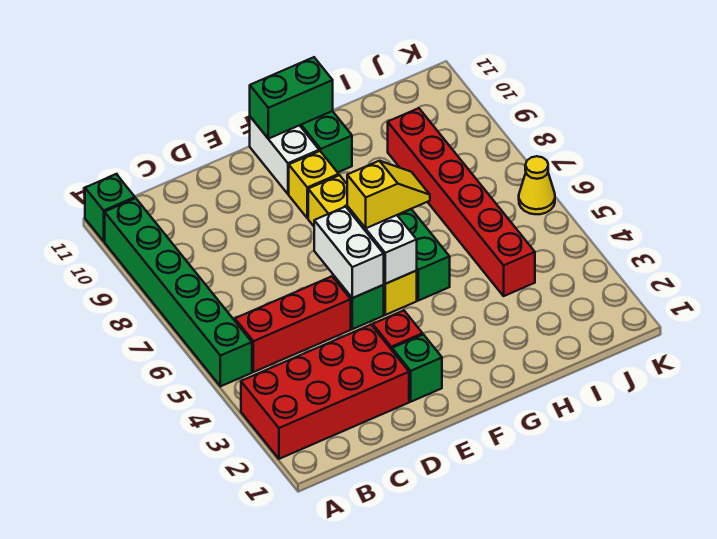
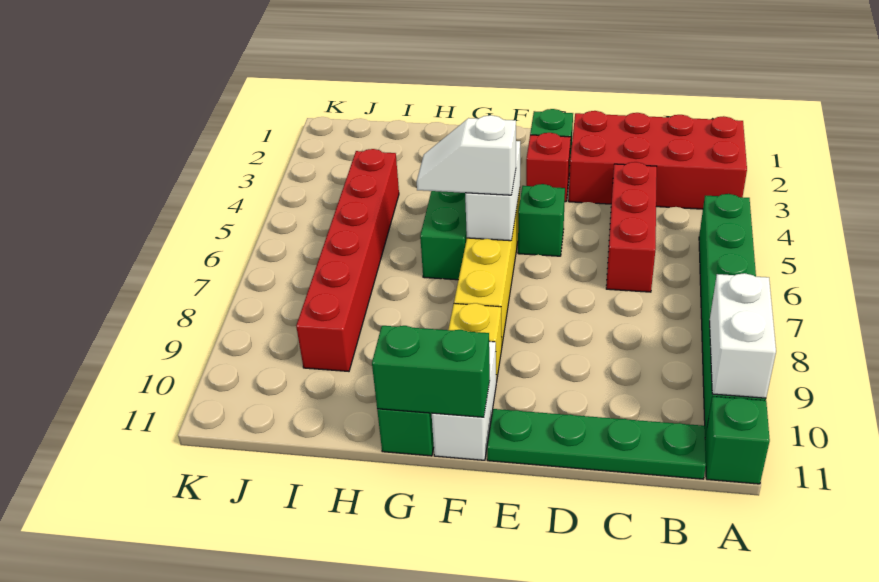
red brick B5:D5 level 1 -> red brick C4:C6 level 1
none -> green plate B11:E11 level 1
white brick E5:E6 level 2 -> white brick A9:A10 level 2
yellow slope F6:G6 level 3 top F -> white slope F6:G6 level 3 top F
yellow cone K6 level 1 -> none

